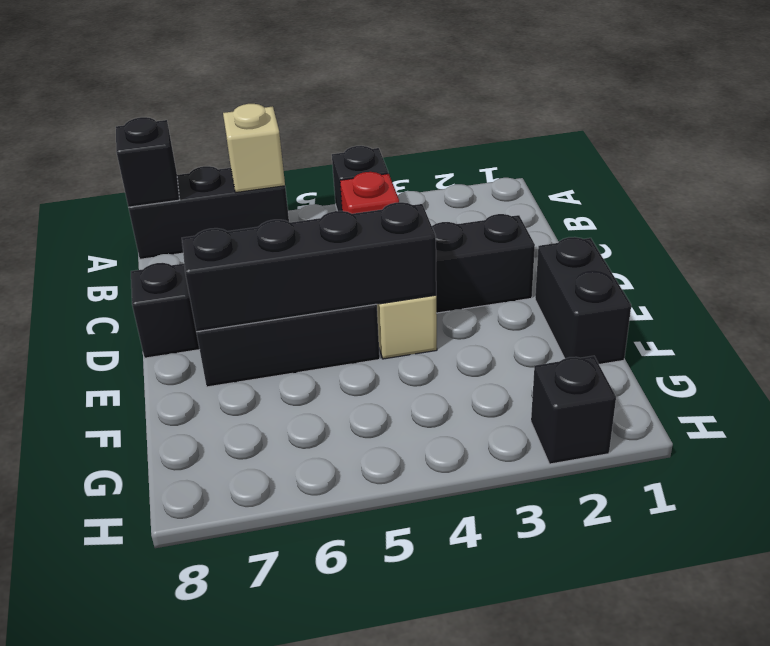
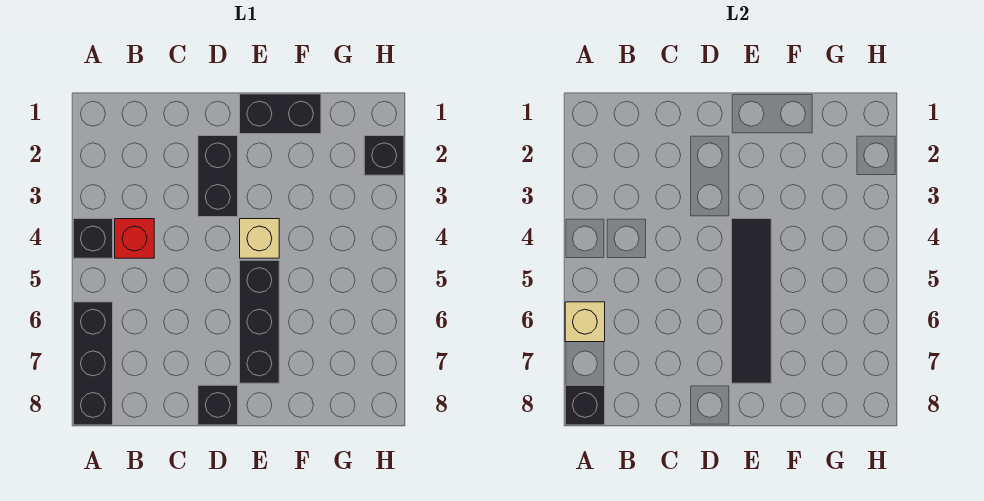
black brick E4:E7 level 2 -> black tile E4:E7 level 2

